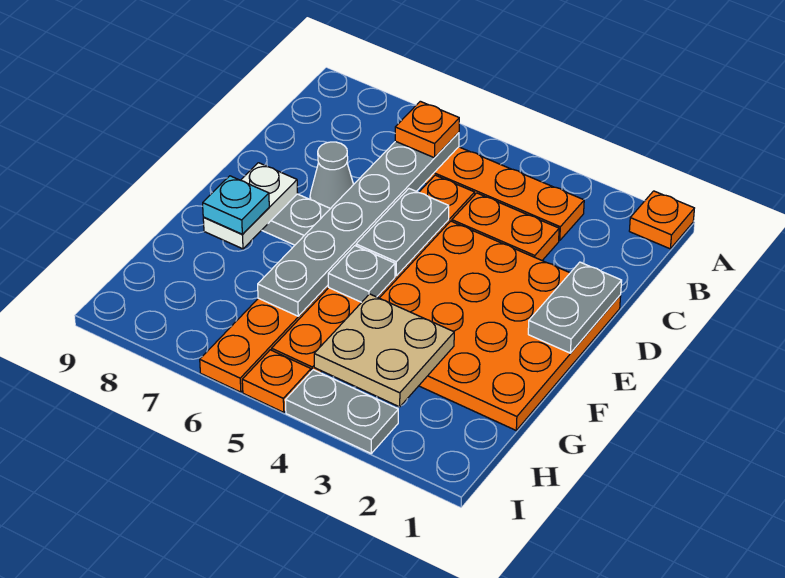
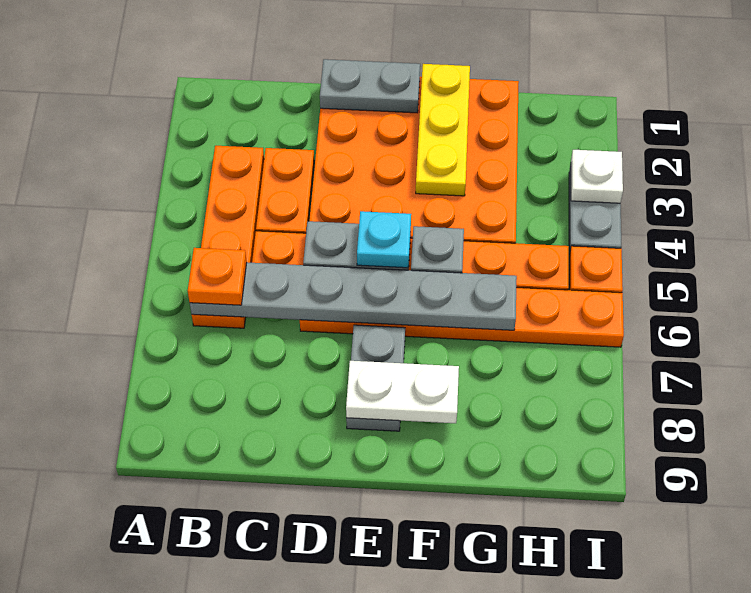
orange plate A1 level 1 -> none
grey cone D7 level 1 -> none
none -> yellow plate F1:F3 level 2
cyan plate F8 level 3 -> cyan plate E5 level 3
tan plate G3:H4 level 2 -> none
none -> white plate I3 level 2

